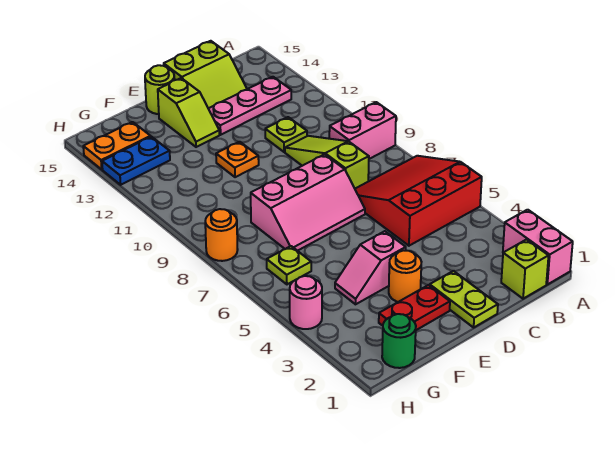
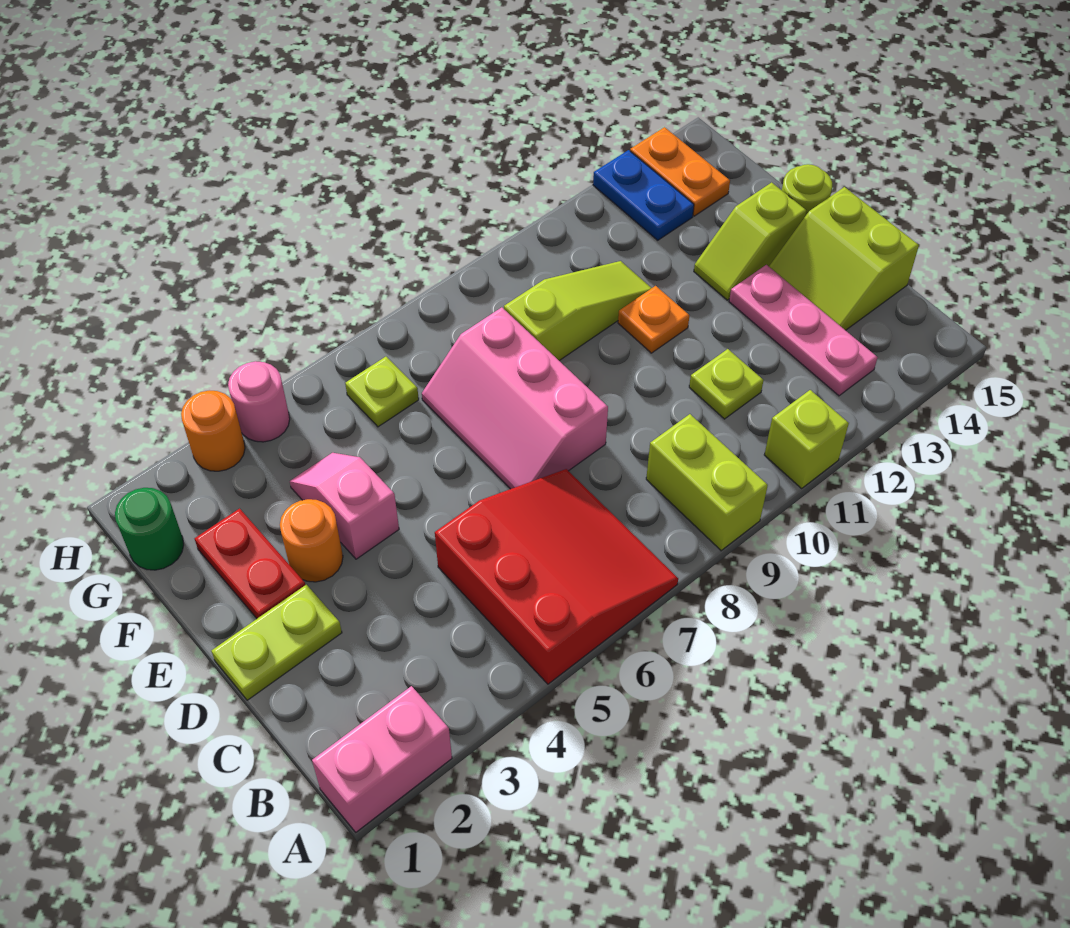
pink brick A9:B9 level 1 -> lime brick A9:B9 level 1
lime brick B1 level 1 -> lime brick A11 level 1
lime slope C8:C10 level 1 top 8 -> lime slope F9:F11 level 1 top 9
orange round brick H8 level 1 -> orange round brick H3 level 1

